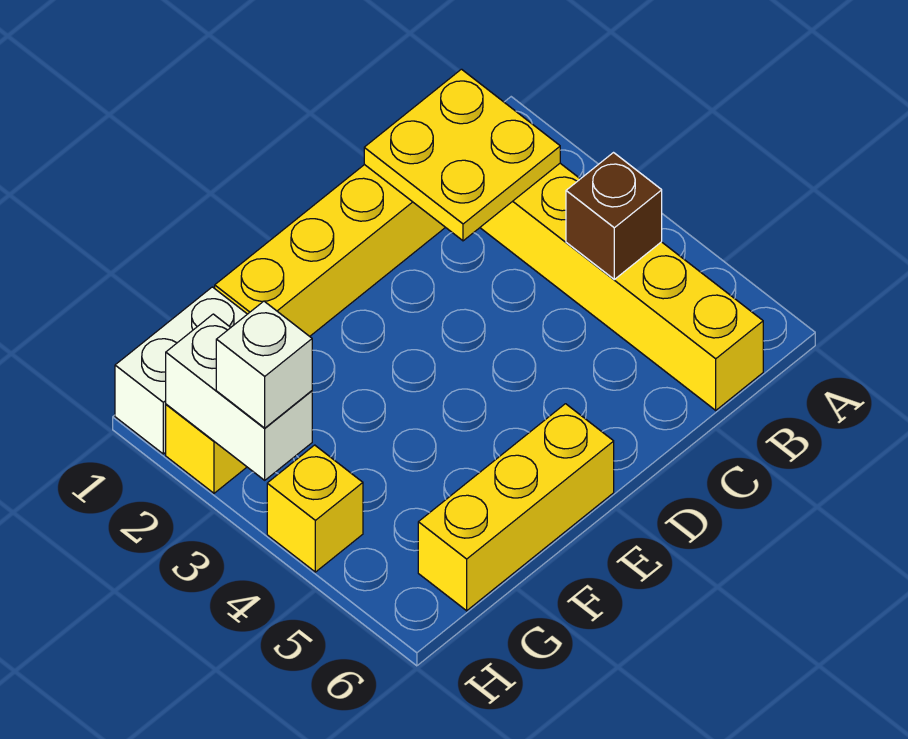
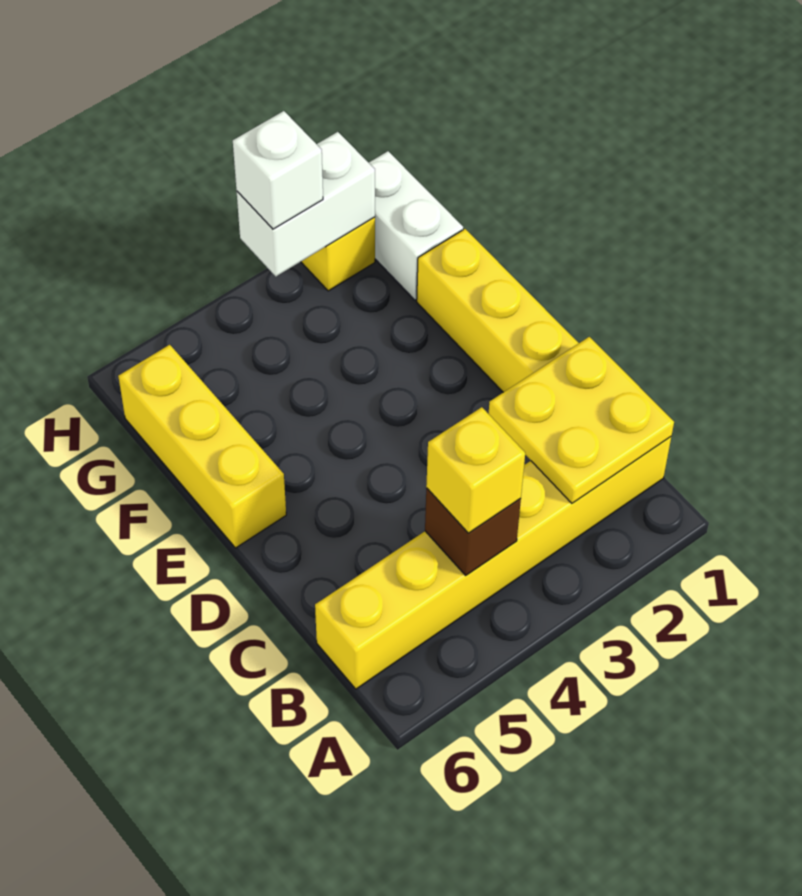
yellow brick H4 level 1 -> yellow brick B4 level 3

